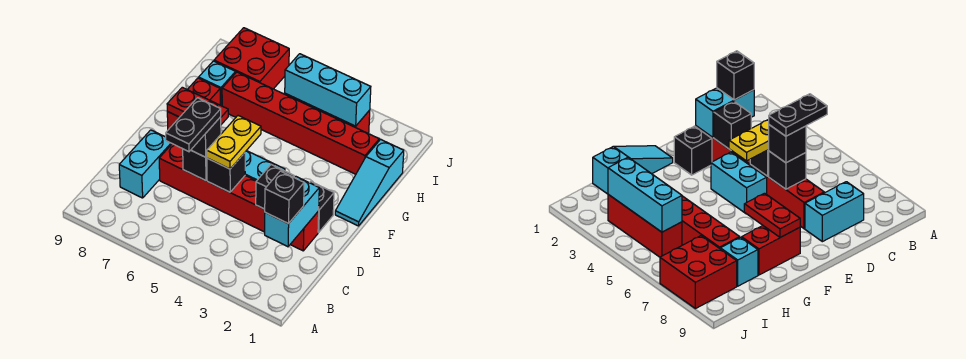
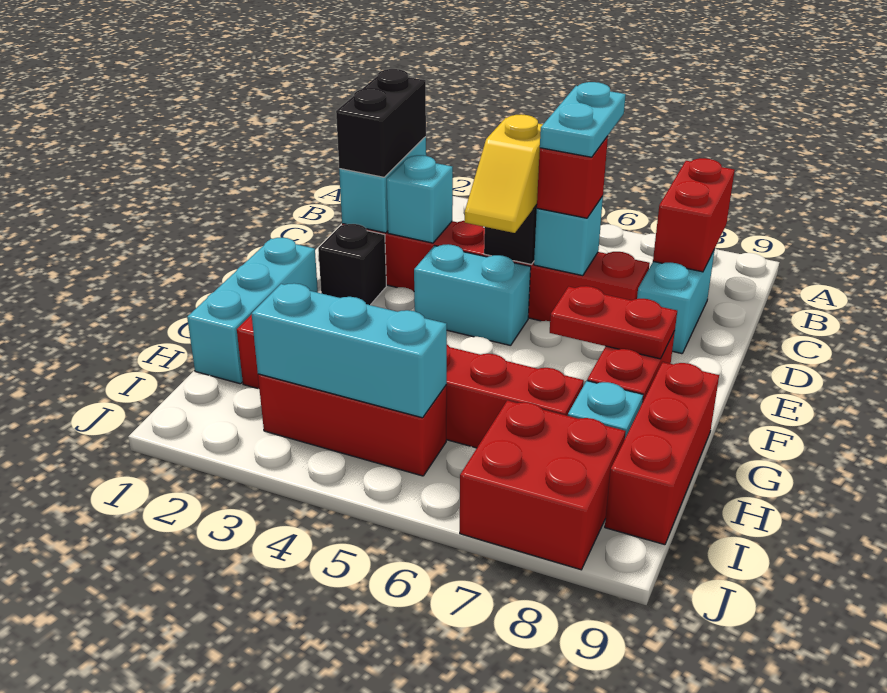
none -> red brick B8:C8 level 2
black brick C2 level 3 -> black brick C2:D2 level 3
black plate C6:D6 level 4 -> cyan plate C6:D6 level 4
black brick D3 level 2 -> cyan brick D3 level 2
yellow plate D5:E5 level 3 -> yellow slope D5:E5 level 3 top D
black brick D6 level 2 -> cyan brick D6 level 2
black brick D6 level 3 -> red brick D6 level 3
cyan slope F1:H1 level 1 top H -> cyan brick F1:H1 level 1
none -> red brick G9:I9 level 1

